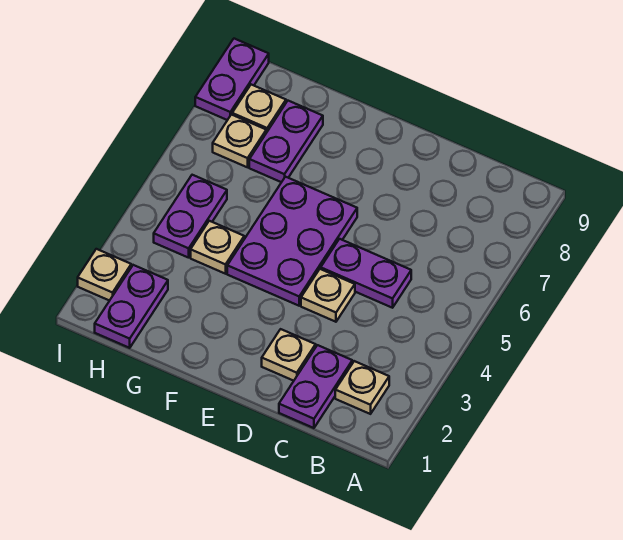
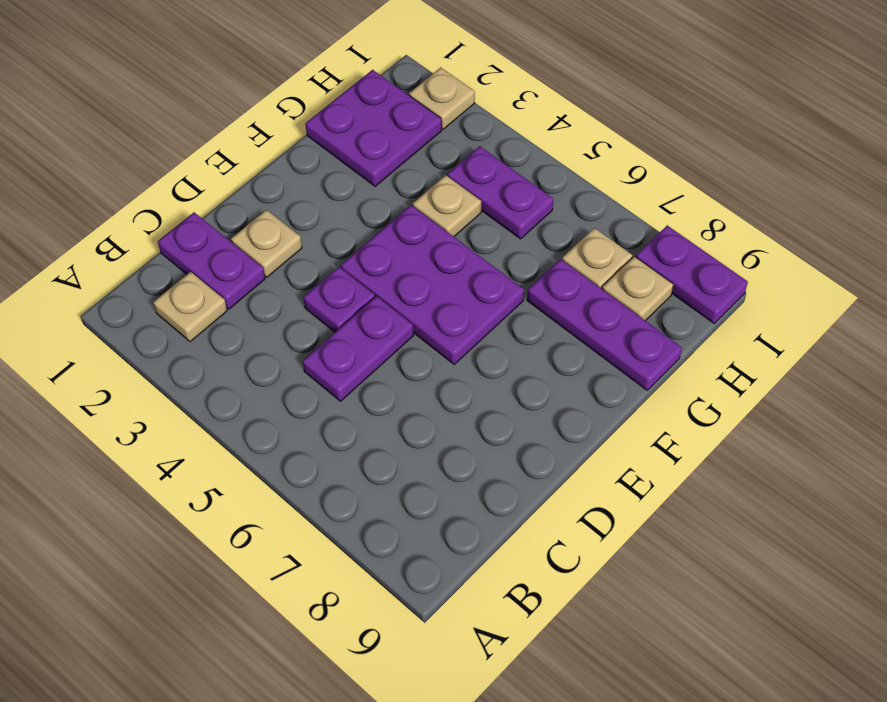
tan plate D4 level 1 -> purple plate D4 level 1
purple plate G7:G8 level 1 -> purple plate G7:G9 level 1
purple plate H1:H2 level 1 -> purple plate G1:H2 level 1

